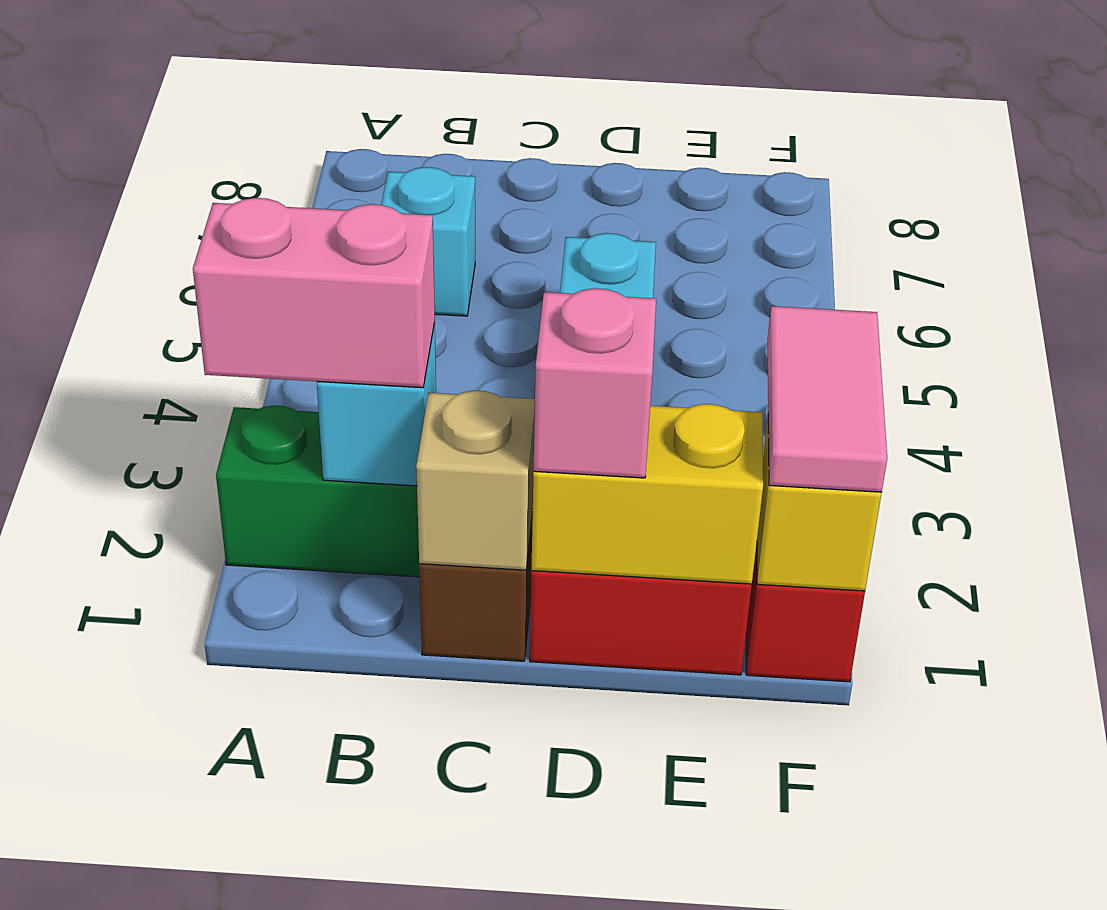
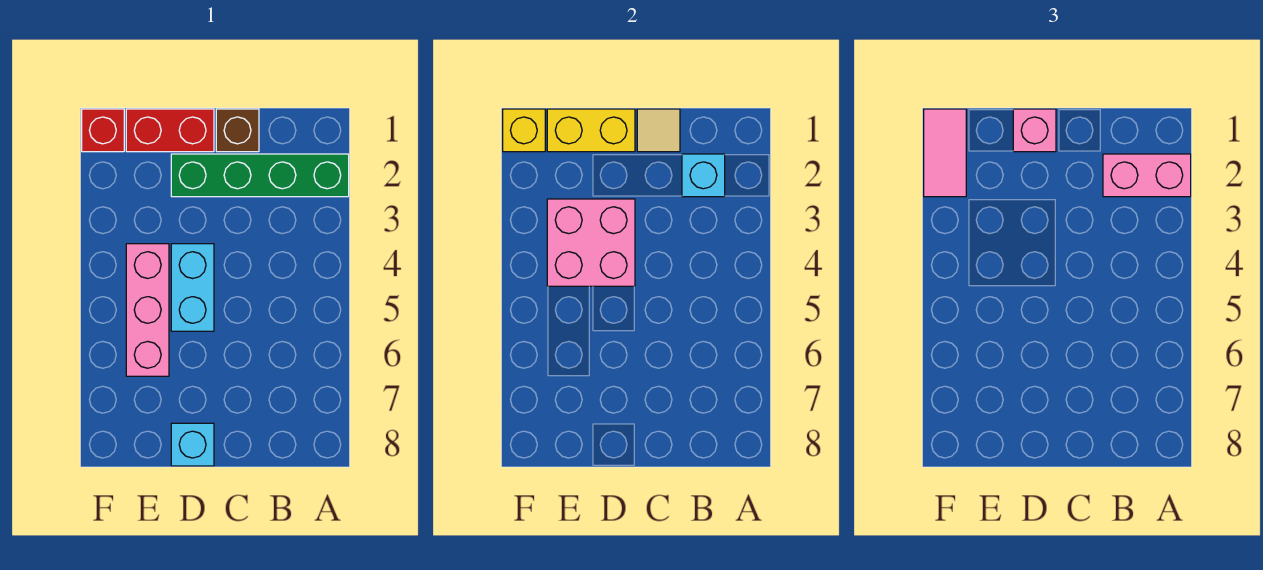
cyan brick B6 level 1 -> cyan brick D8 level 1
tan brick C1 level 2 -> tan tile C1 level 2
none -> pink brick D3:E4 level 2
none -> pink brick E4:E6 level 1

